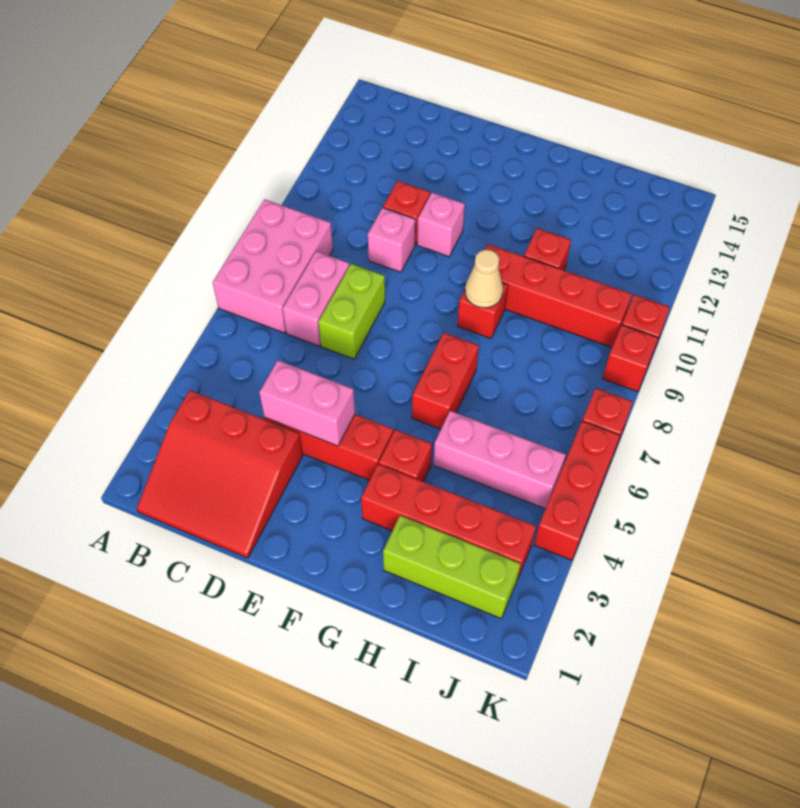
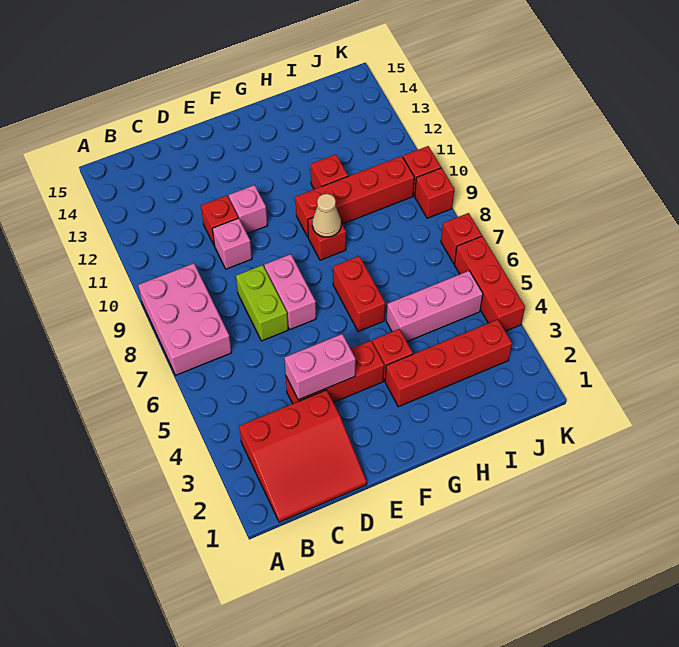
pink brick C7:C8 level 1 -> pink brick E7:E8 level 1
lime brick H2:J2 level 1 -> none

